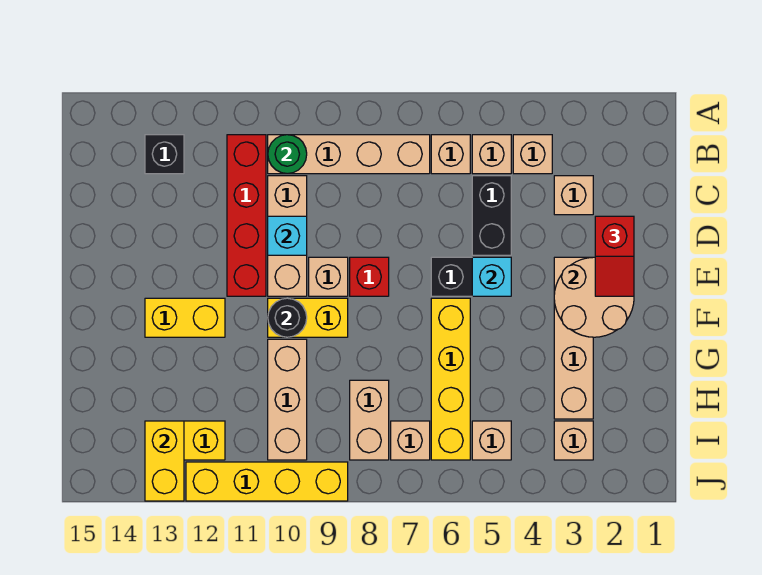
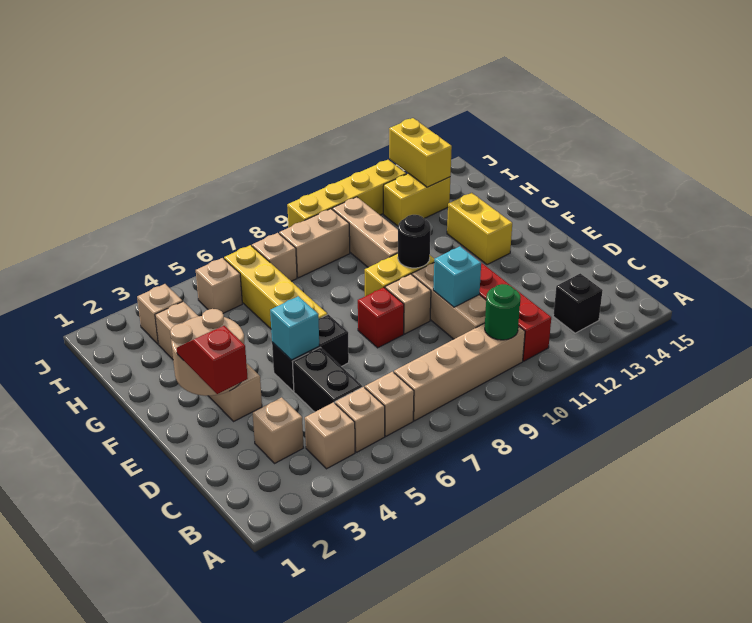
yellow brick F12:F13 level 1 -> yellow brick F13:G13 level 1
tan brick H8:I8 level 1 -> tan brick I8:I9 level 1

